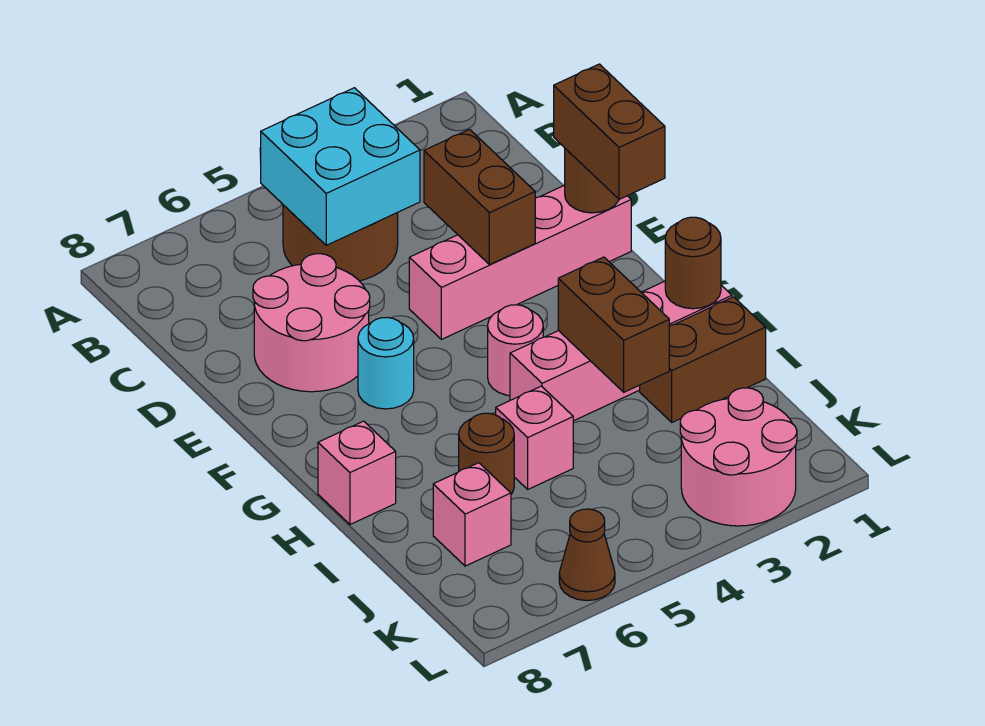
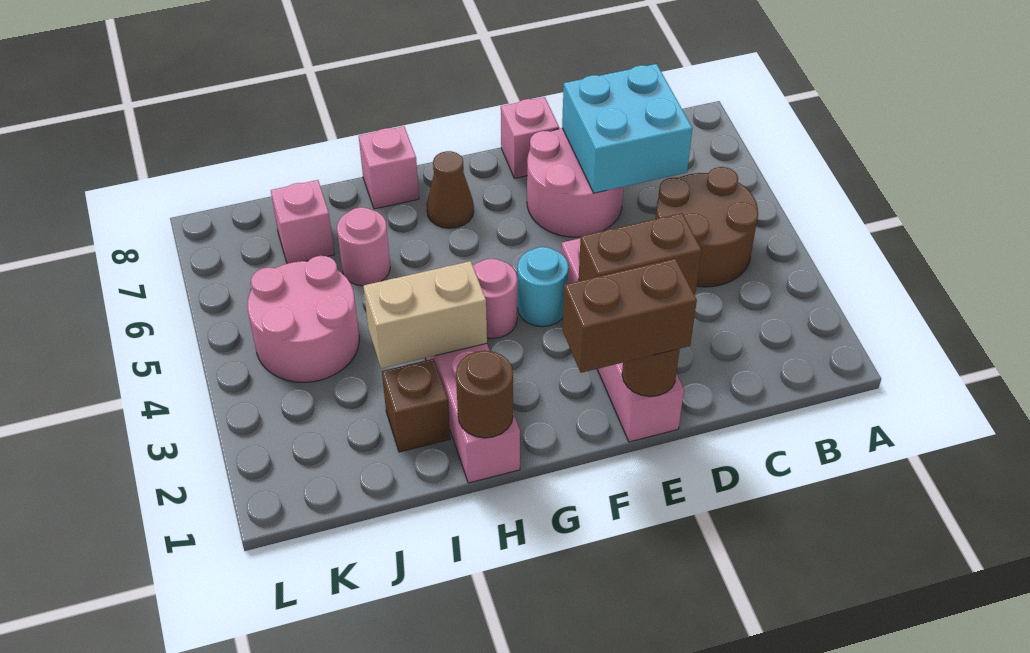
cyan brick B4:C5 level 2 -> cyan brick C6:D7 level 2
cyan round brick F6 level 1 -> cyan round brick F4 level 1
brown brick H3:I3 level 2 -> tan brick H3:I3 level 2
brown brick I1:I2 level 1 -> brown brick I2 level 1
pink brick I5 level 1 -> pink brick E8 level 1
brown round brick I6 level 1 -> pink round brick I6 level 1
pink round brick K2:L3 level 1 -> pink round brick J4:K5 level 1
brown cone L6 level 1 -> brown cone G7 level 1

